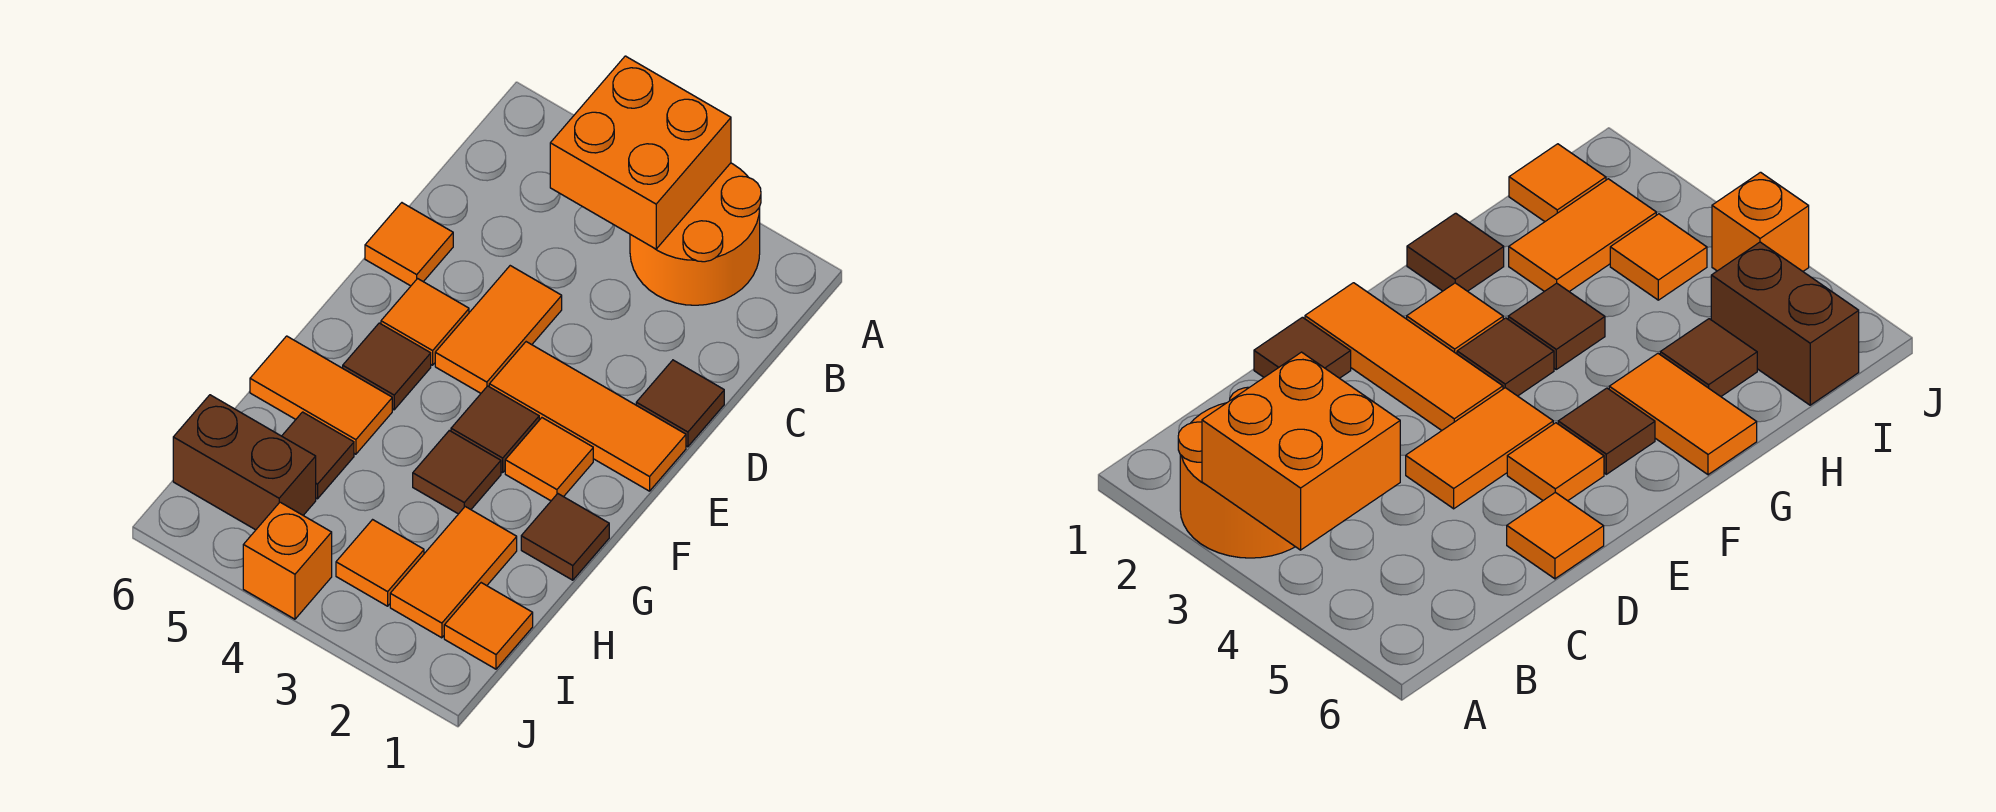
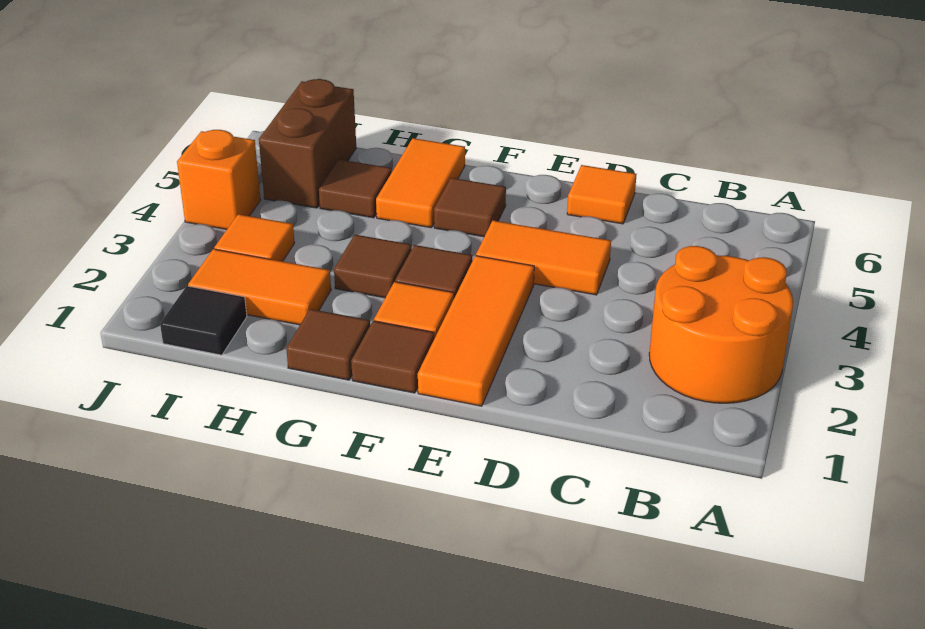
orange brick A3:B4 level 2 -> none
brown tile D1 level 1 -> brown tile F1 level 1
orange tile E5 level 1 -> none
orange tile I1 level 1 -> black tile I1 level 1

